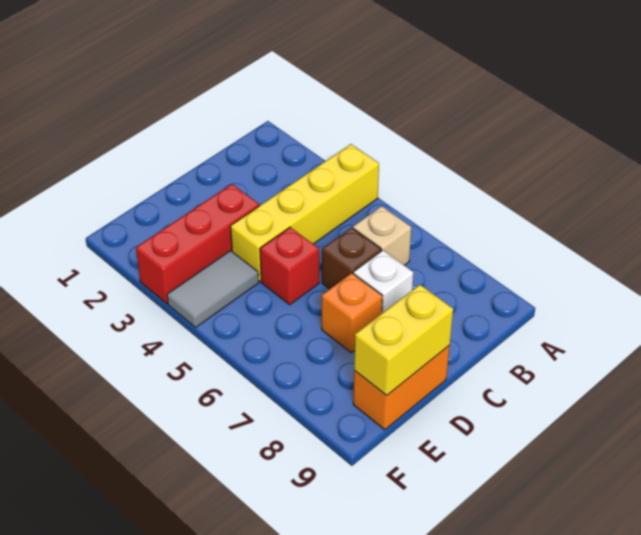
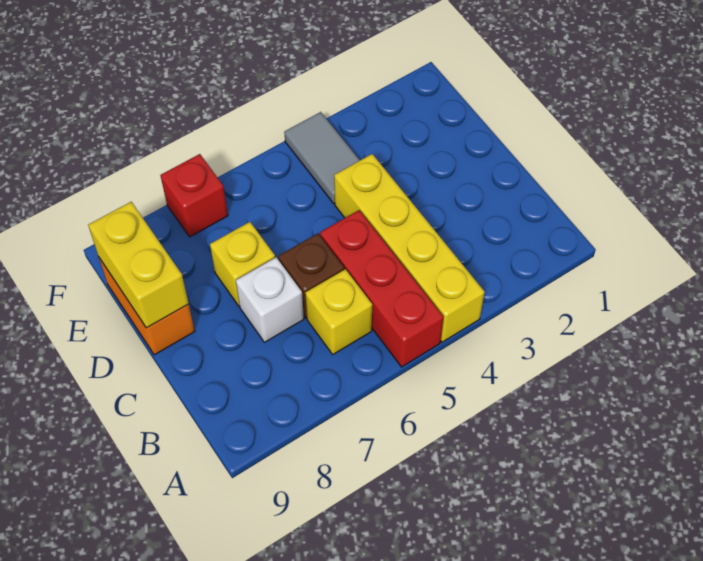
tan brick B6 level 1 -> yellow brick B6 level 1
red brick D3:F3 level 1 -> red brick A5:C5 level 1
red brick D5 level 1 -> red brick F7 level 1
orange brick D7 level 1 -> yellow brick D7 level 1

